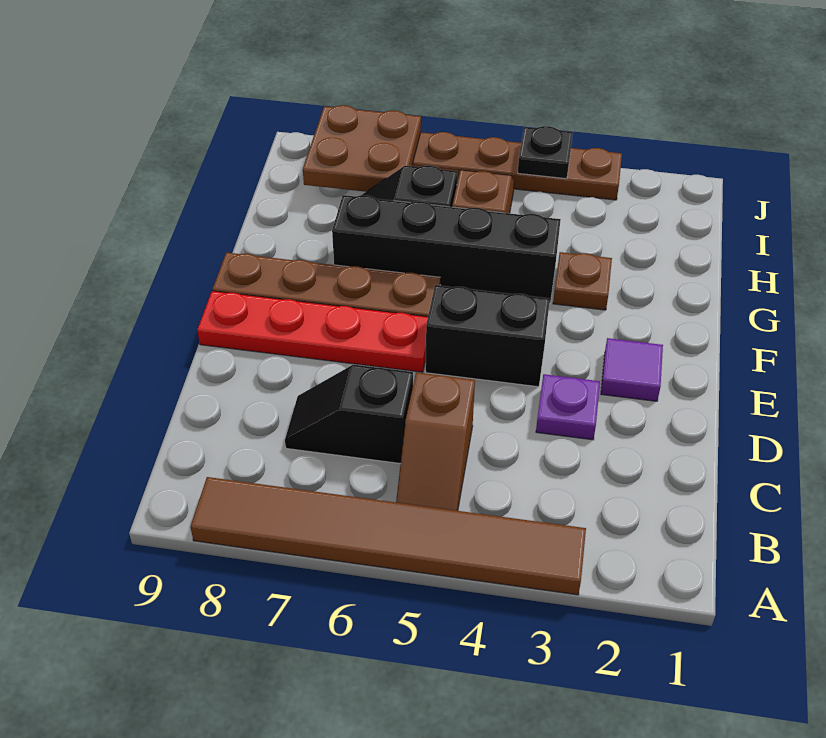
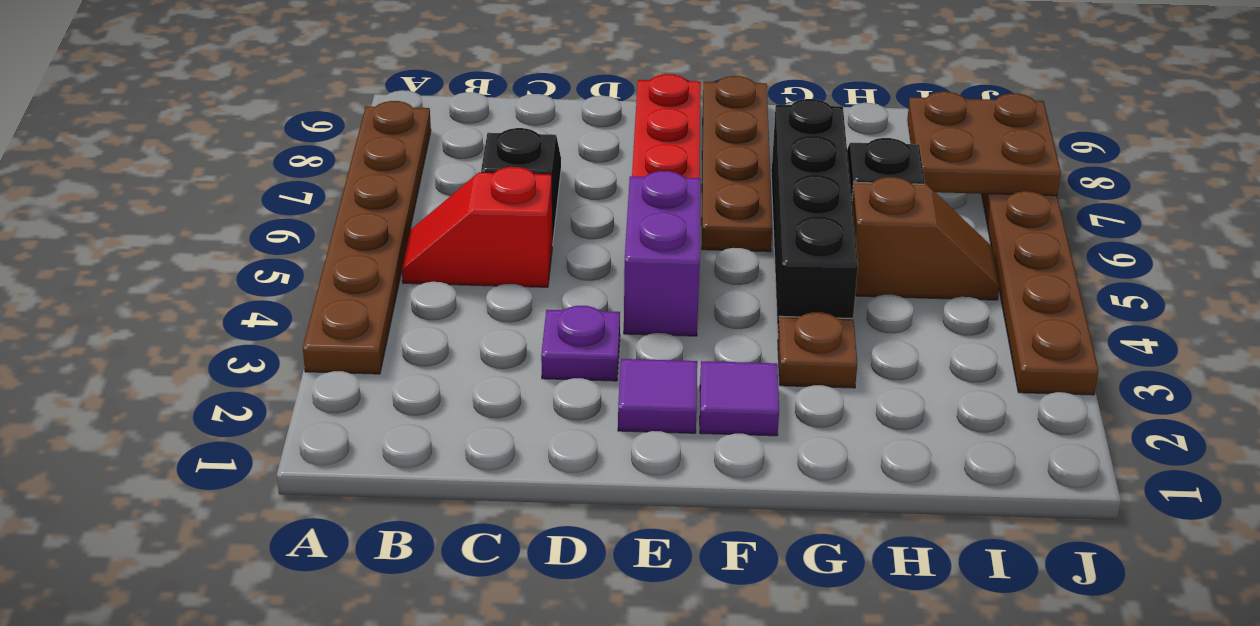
brown tile A3:A8 level 1 -> brown plate A3:A8 level 1
brown slope B5:C5 level 1 top C -> red slope B5:C5 level 1 top C
black brick E4:E5 level 1 -> purple brick E4:E5 level 1
none -> purple tile F2 level 1
black plate J4 level 2 -> none

